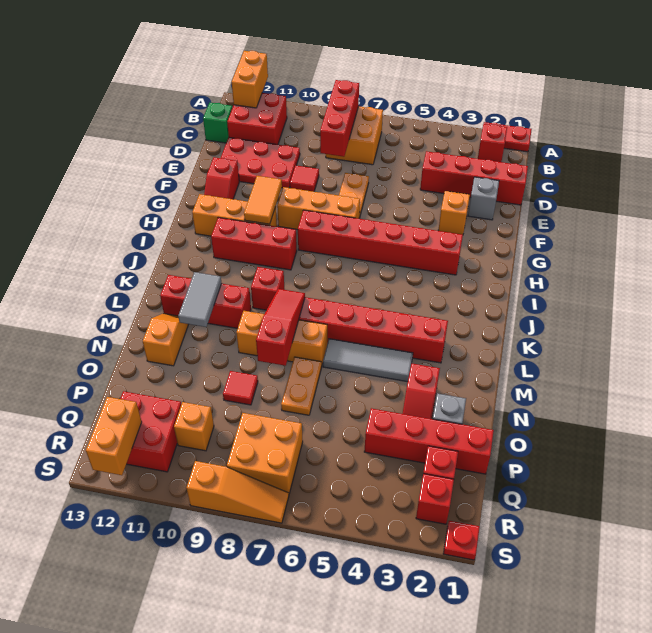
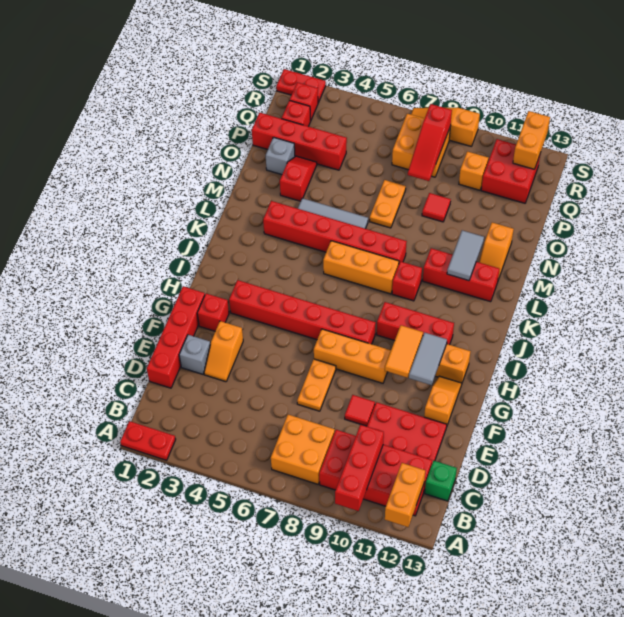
red brick B2 level 1 -> red brick G2 level 1
red brick B8:D8 level 2 -> red brick A10:C10 level 2
red brick B11:C12 level 1 -> red brick B9:C12 level 1
red brick D1:D4 level 1 -> red brick D1:G1 level 1
red slope F12:G12 level 1 top F -> orange slope F12:G12 level 1 top F
none -> grey tile G11:H11 level 2
red slope L8:N8 level 2 top N -> red slope P8:R8 level 2 top R
orange brick M7:M9 level 1 -> orange brick K6:K8 level 1
red plate S1 level 1 -> red plate S1:S2 level 1

